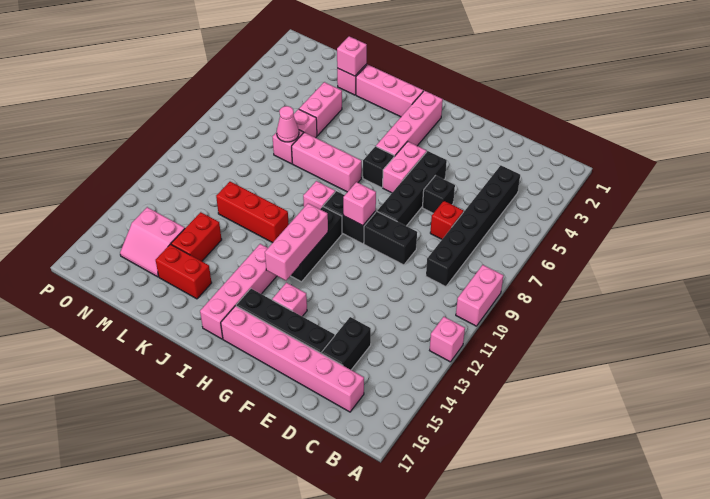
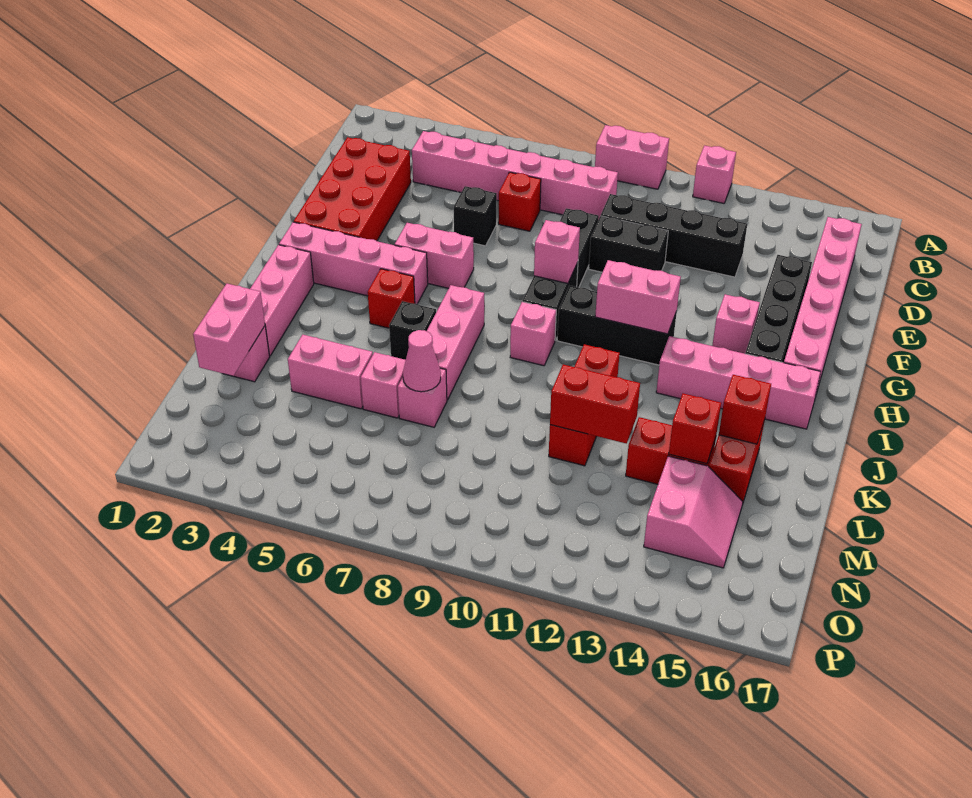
black brick C4:C9 level 1 -> pink brick C4:C9 level 1
none -> red brick D2:G3 level 1
black brick D14:D15 level 1 -> black brick E10:E11 level 1
black brick F5:F8 level 1 -> black brick D10:D13 level 1
black brick H6 level 1 -> black brick J6 level 1
pink brick H11:H13 level 2 -> pink brick H11:H12 level 2
none -> red brick I5 level 1
none -> red brick K15 level 2
pink brick L2 level 2 -> pink brick L2:M2 level 2
none -> red brick L11:L12 level 2
none -> red brick L14 level 2

